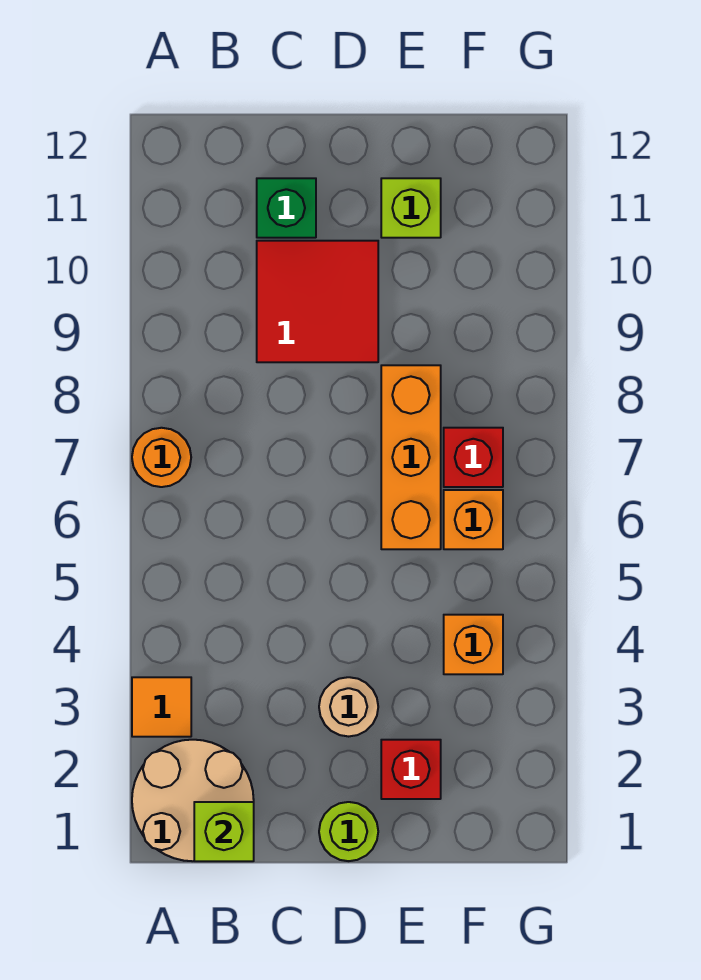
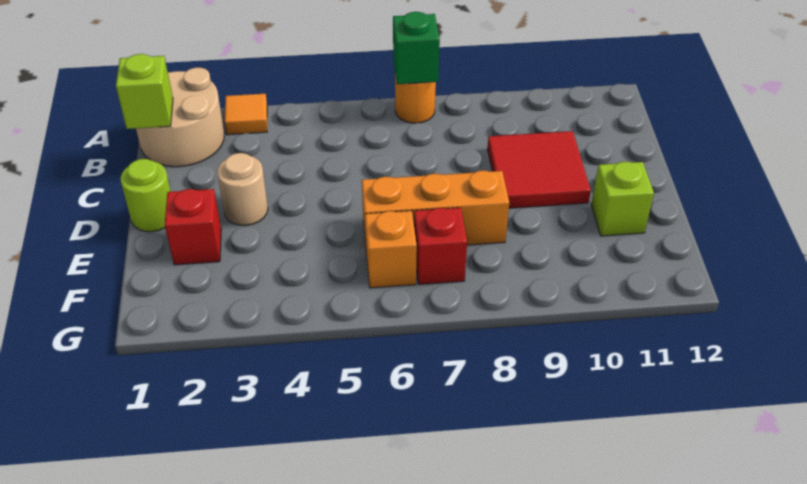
green brick C11 level 1 -> green brick A7 level 2
orange brick F4 level 1 -> none

